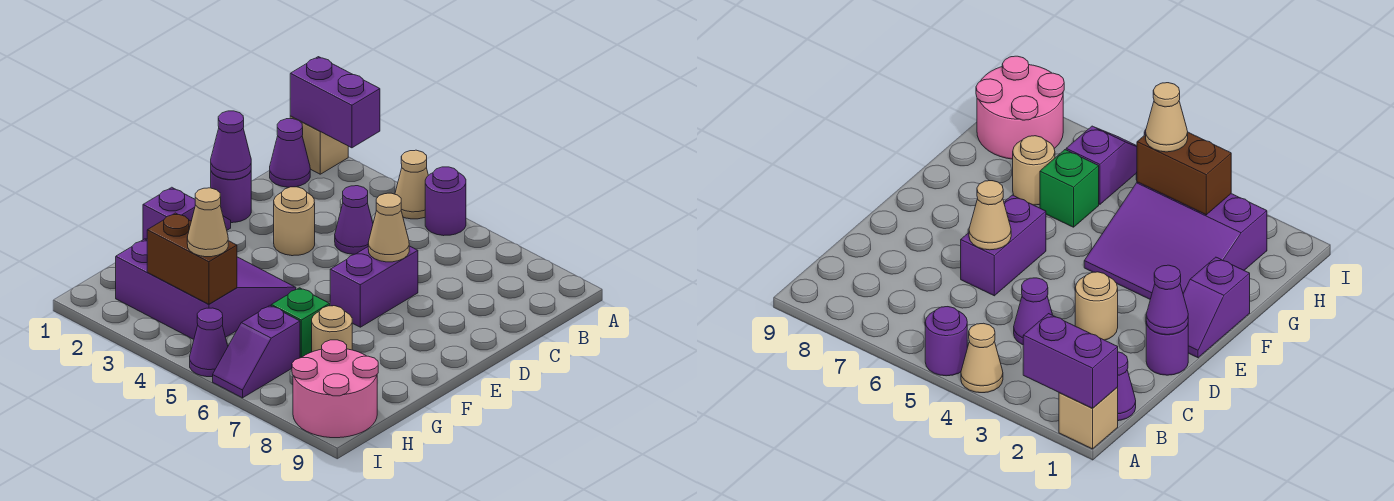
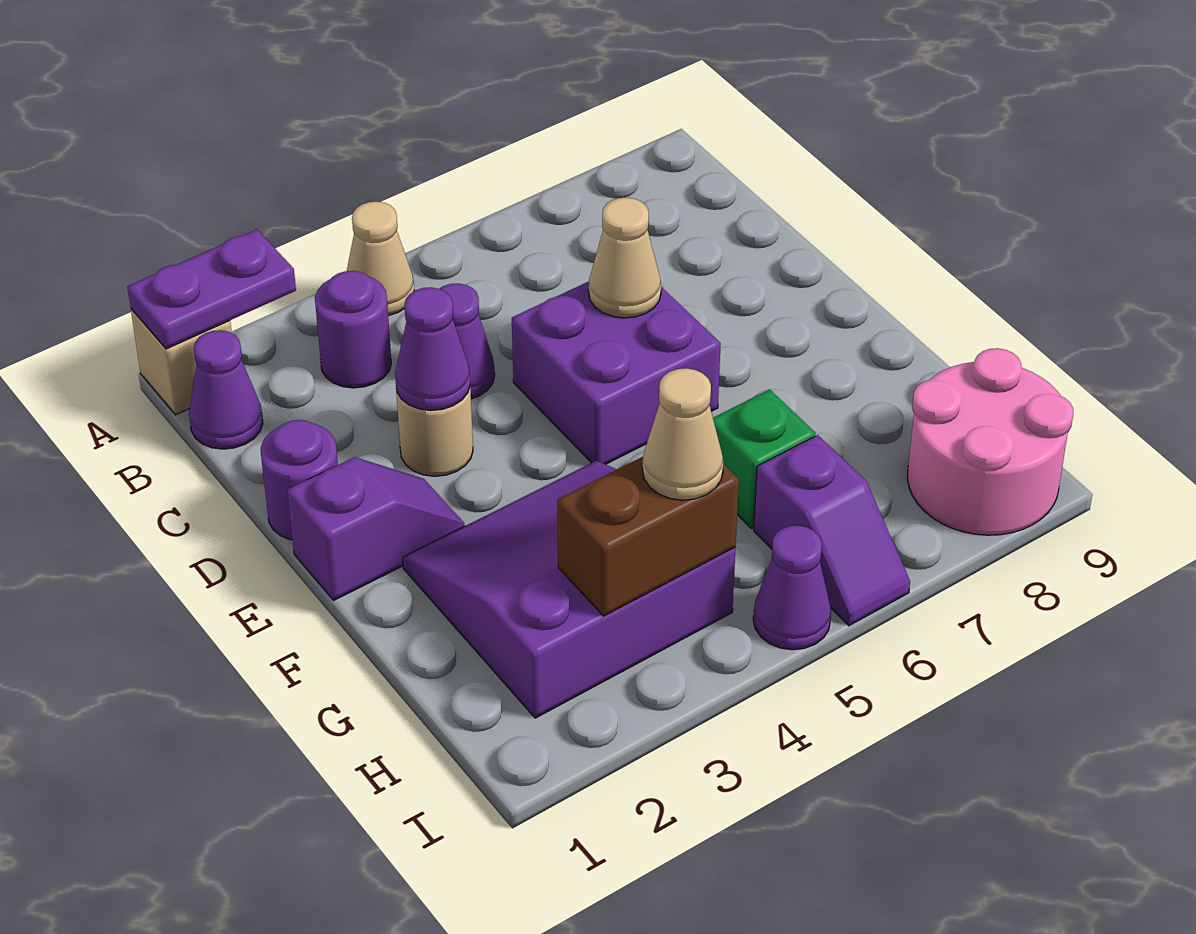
purple brick A1:A2 level 2 -> purple plate A1:A2 level 2
purple round brick A5 level 1 -> purple round brick B3 level 1
purple cone D1 level 2 -> purple cone D3 level 2
purple brick D6:E6 level 1 -> purple brick D5:E6 level 1
purple slope E1:F1 level 1 top F -> purple slope E1:E2 level 1 top 1
tan round brick G7 level 1 -> none

